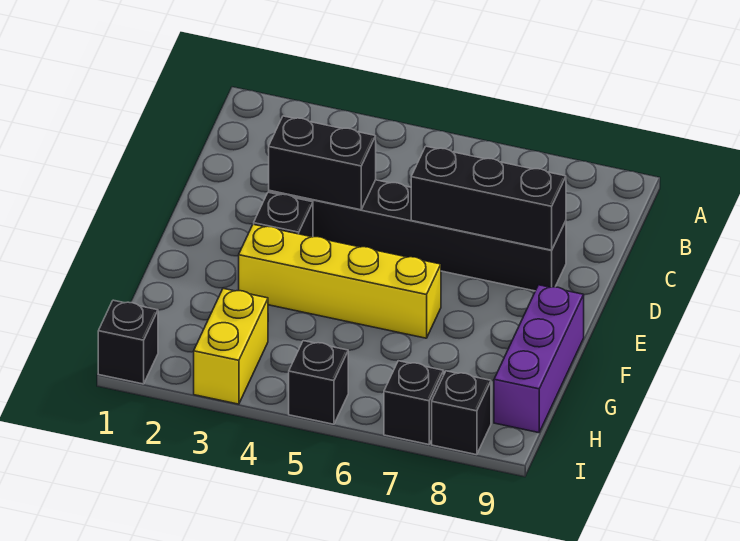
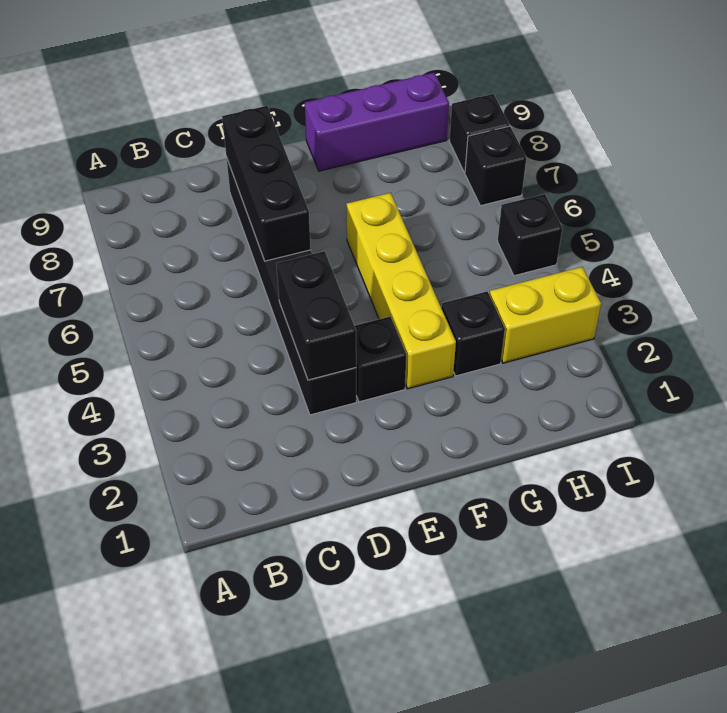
black brick I1 level 1 -> black brick G3 level 1

